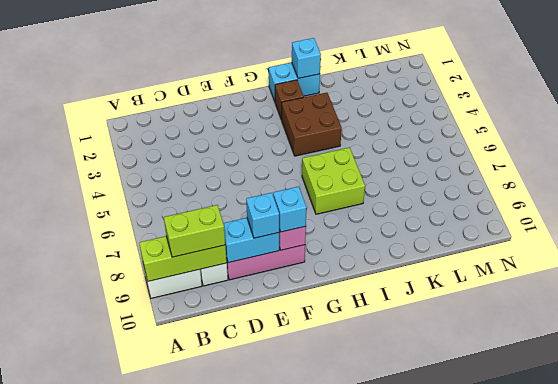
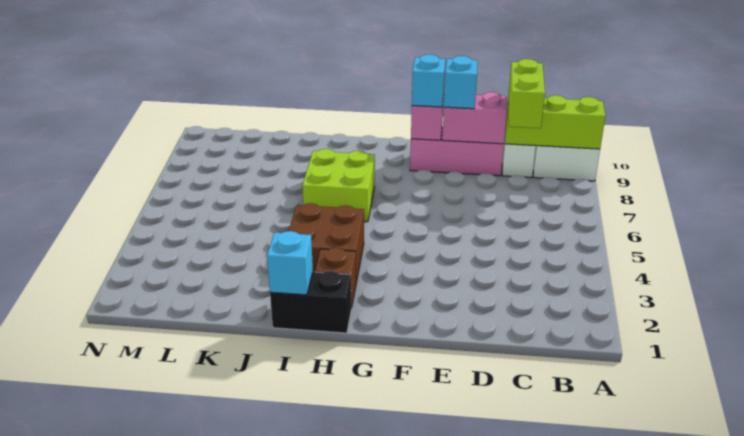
lime brick B9:C9 level 3 -> lime brick C8:C9 level 3
cyan brick D9:E9 level 2 -> pink brick D9:E9 level 2
cyan brick H1:I1 level 1 -> black brick H1:I1 level 1

